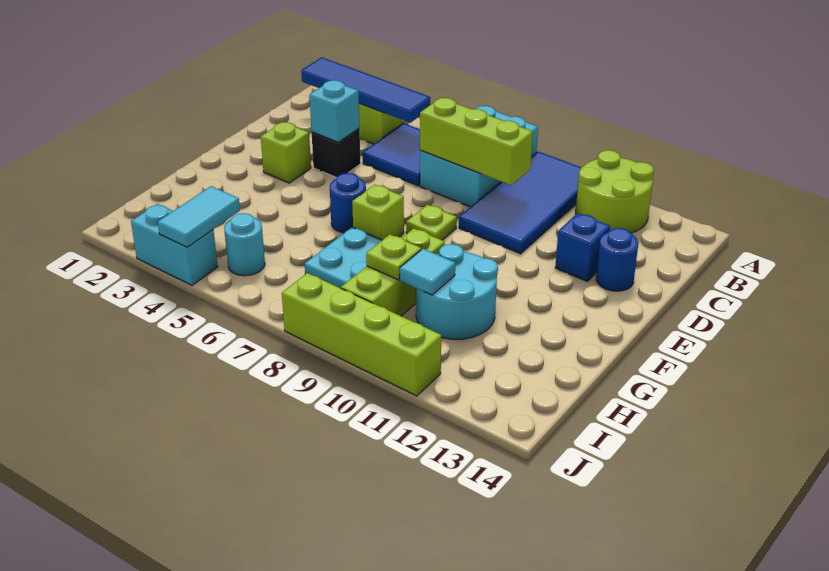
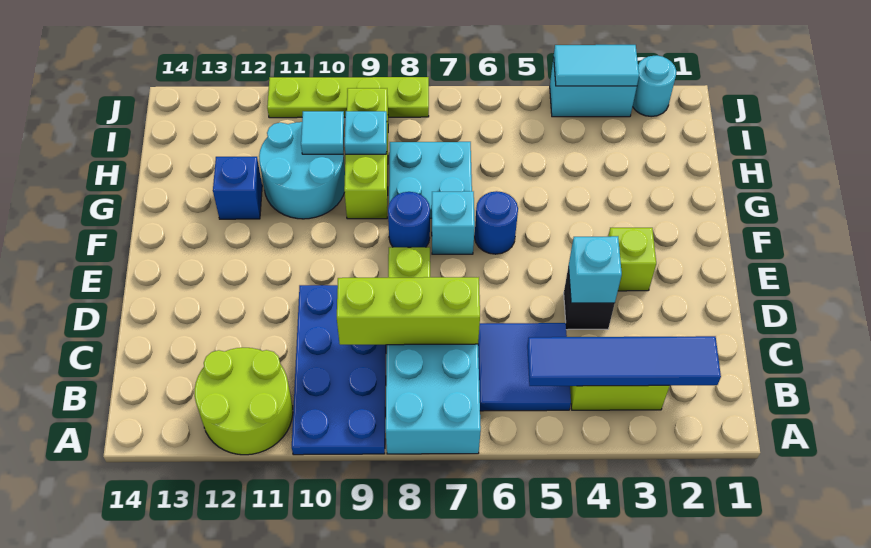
blue tile A9:D10 level 1 -> blue plate A9:D10 level 1
blue brick D12 level 1 -> blue brick G12 level 1
blue round brick D13 level 1 -> blue round brick F8 level 1
lime brick F7 level 1 -> cyan brick F7 level 1
lime plate H9 level 2 -> cyan plate H9 level 2
cyan tile I4:J4 level 2 -> cyan tile J3:J4 level 2
cyan round brick I5 level 1 -> cyan round brick J2 level 1
lime brick J8:J11 level 1 -> lime plate J8:J11 level 1

